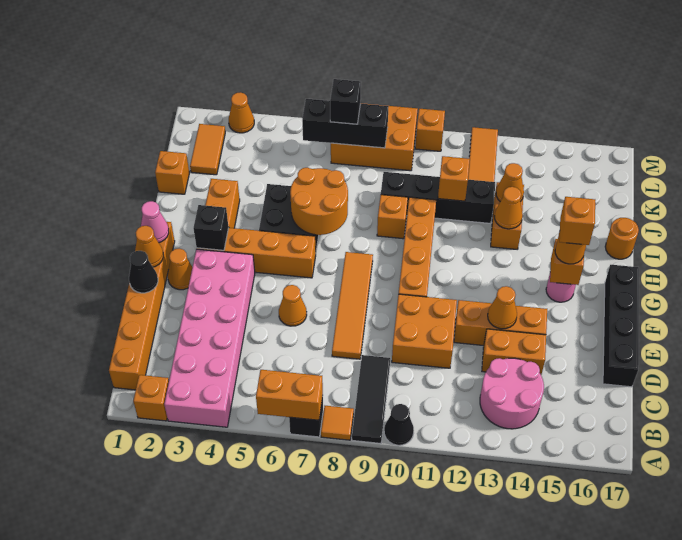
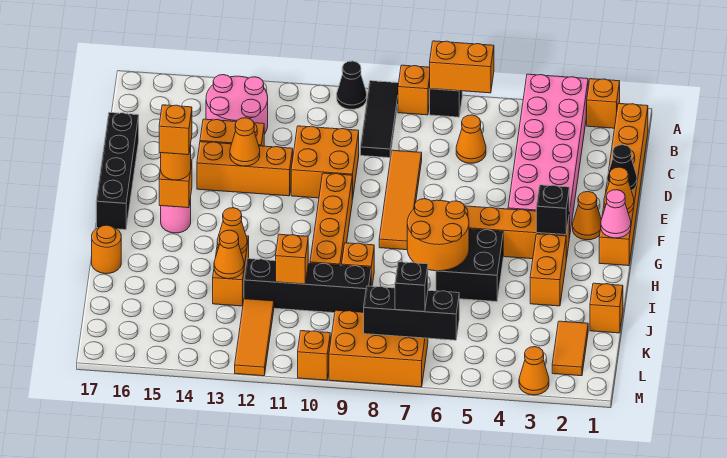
orange tile A8 level 1 -> orange brick A8 level 1
orange cone E6 level 1 -> orange cone C6 level 1

